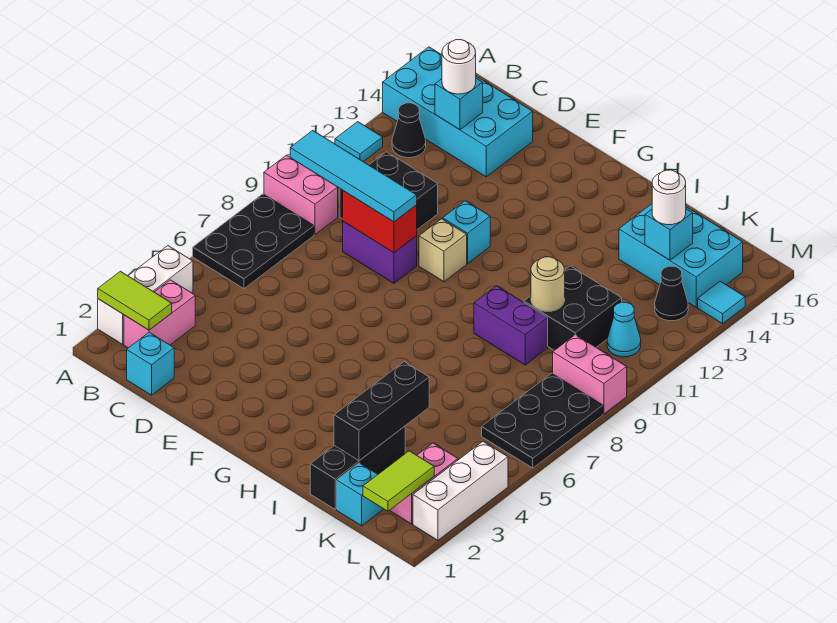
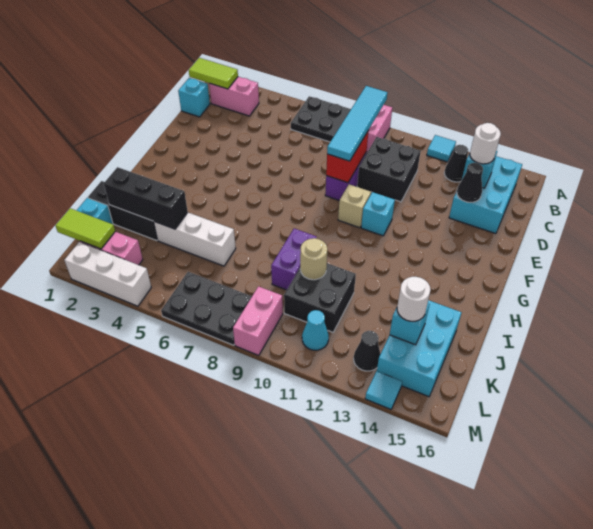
white brick A2:A4 level 1 -> white brick J4:J6 level 1
lime tile A2:B2 level 2 -> lime tile B1:B2 level 2
cyan brick A14:D15 level 1 -> cyan brick B14:D15 level 1
none -> black cone D14 level 2

